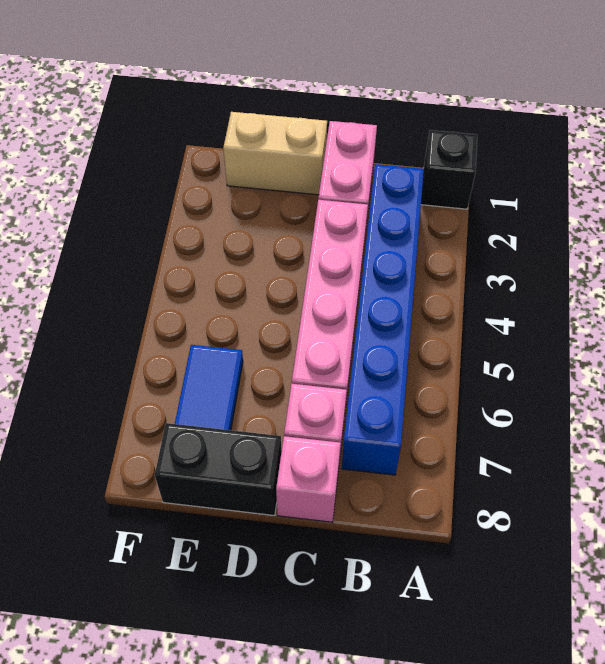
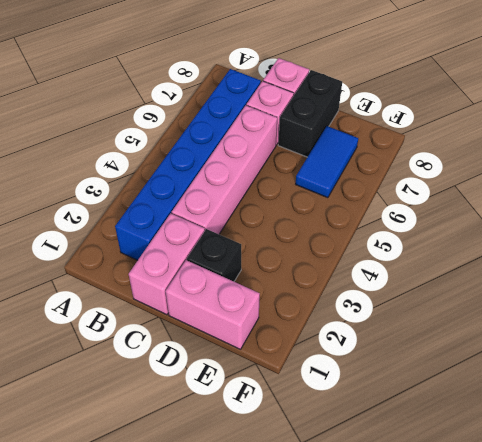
black brick A1 level 1 -> black brick D2 level 1
tan brick D1:E1 level 1 -> pink brick D1:E1 level 1
black brick D8:E8 level 1 -> black brick D7:D8 level 1

